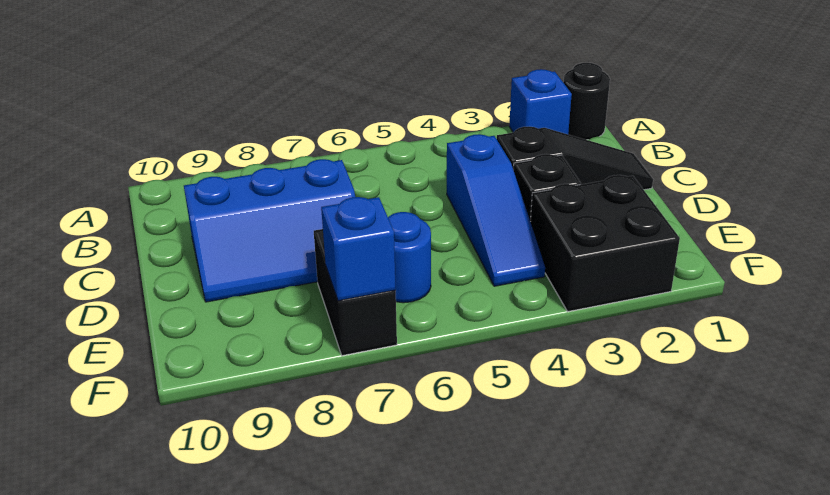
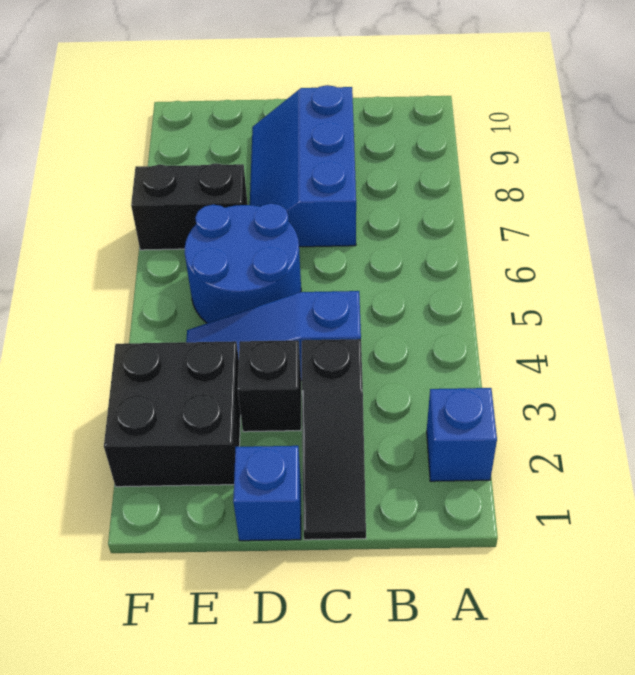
black round brick A1 level 1 -> none
blue round brick E6 level 1 -> blue round brick D5:E6 level 1
blue brick F7 level 2 -> blue brick D1 level 1

